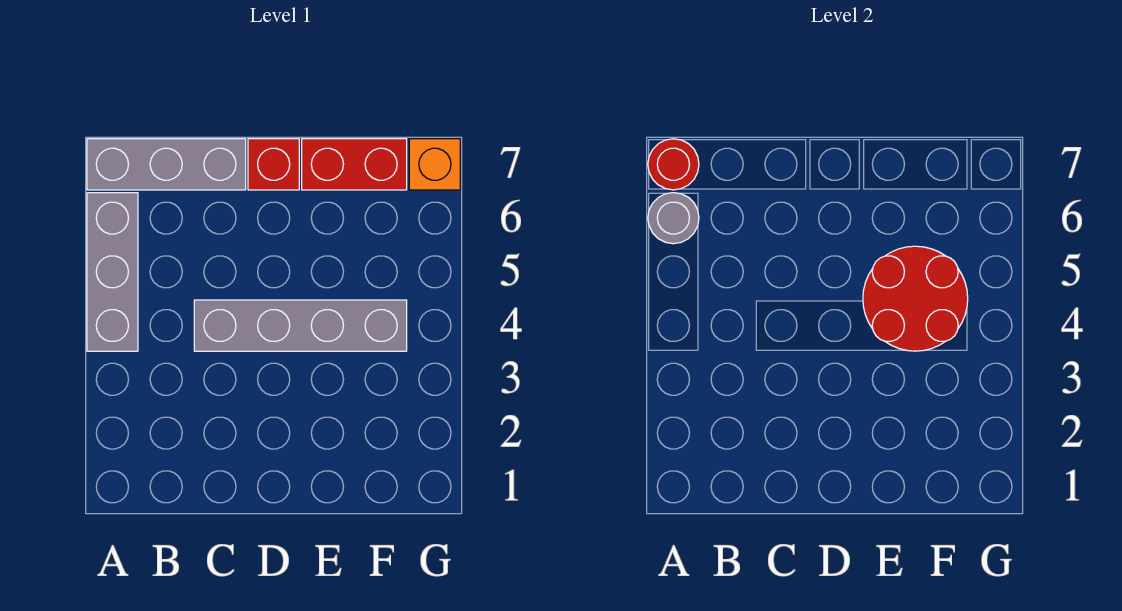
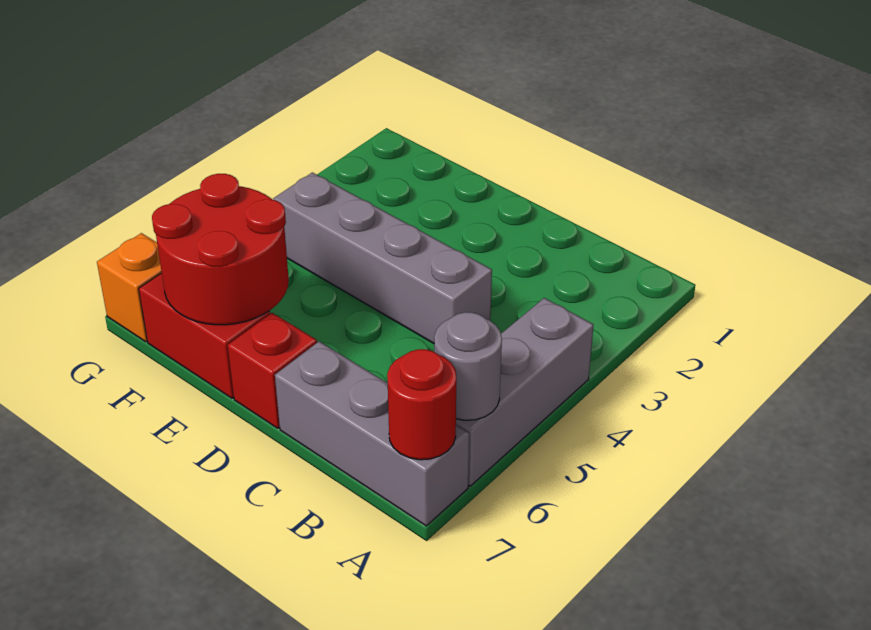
red round brick E4:F5 level 2 -> red round brick E6:F7 level 2

